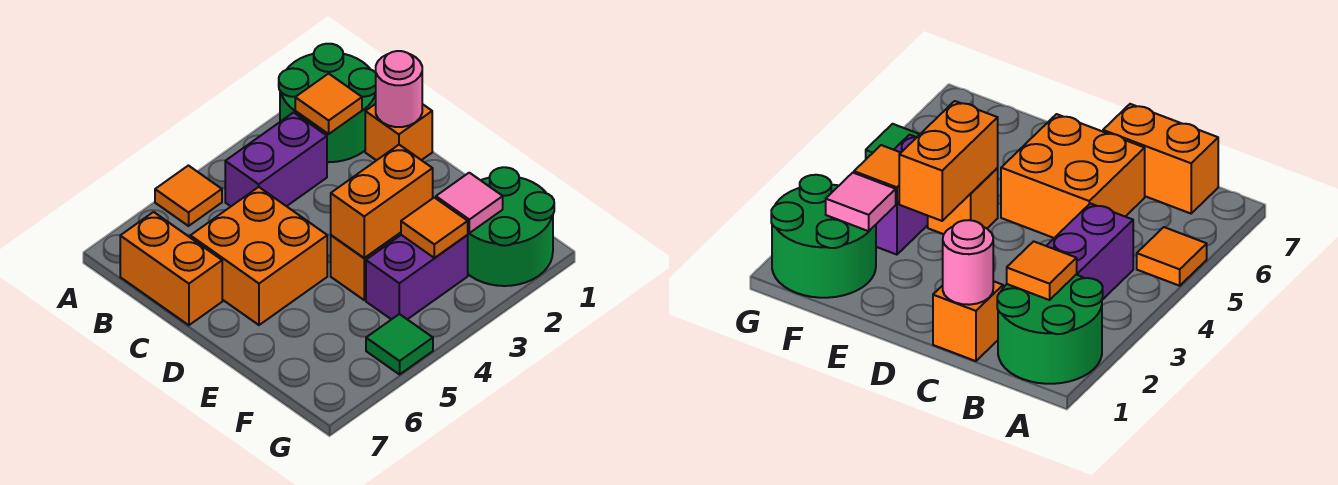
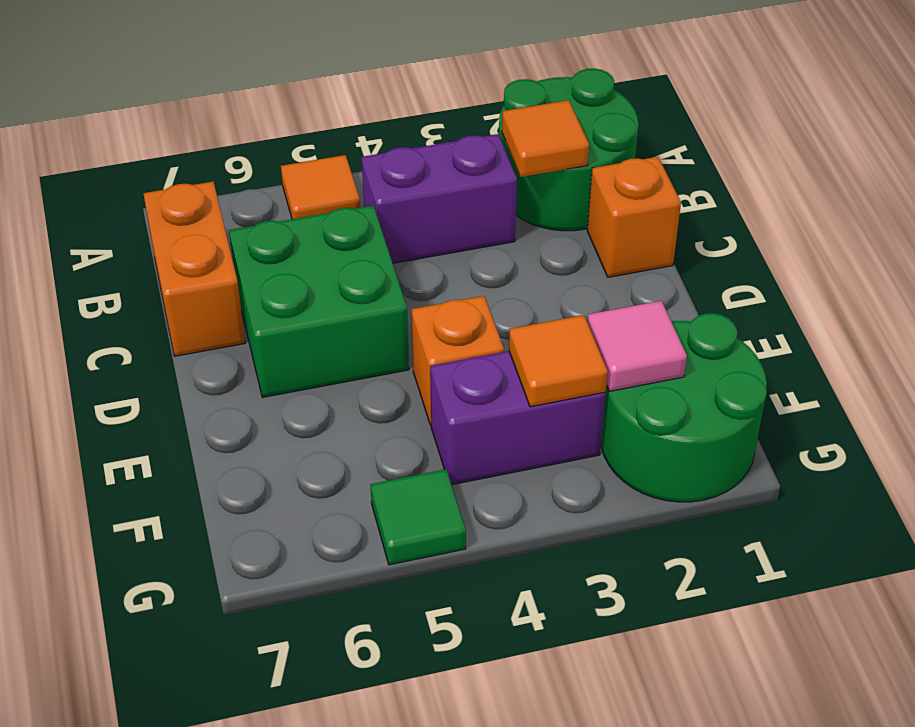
pink round brick C1 level 2 -> none
orange brick C5:D6 level 1 -> green brick C5:D6 level 1
orange brick E3:E4 level 2 -> none

